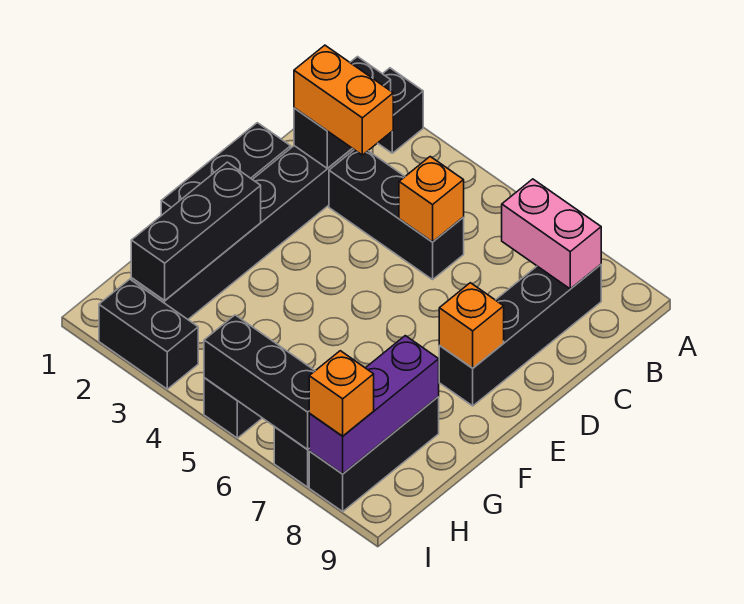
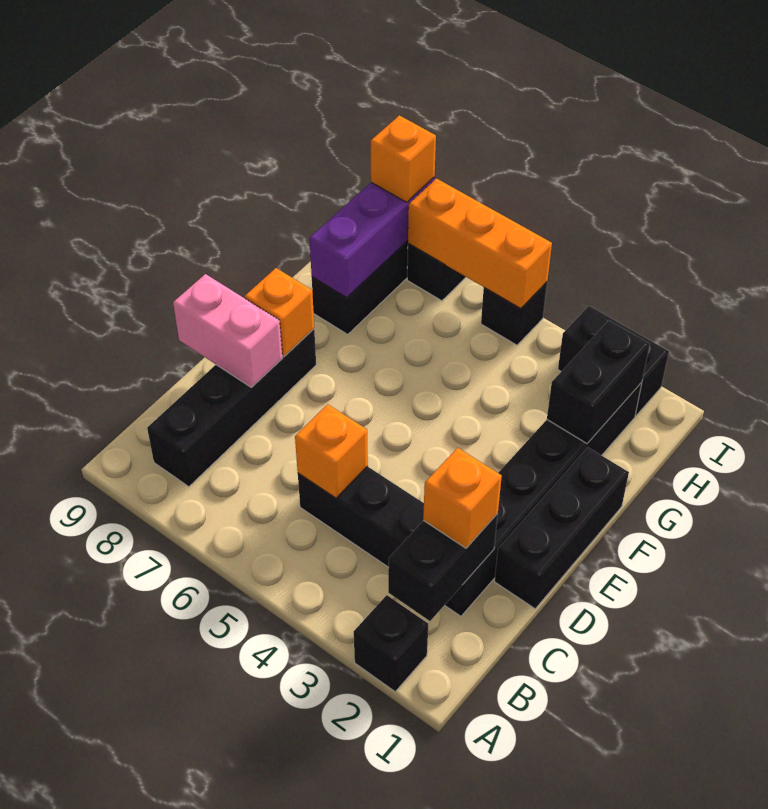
pink brick B7:B8 level 2 -> pink brick D8:D9 level 2
orange brick C2:C3 level 3 -> orange brick C2 level 3
black brick F2:H2 level 2 -> black brick G2:H2 level 2
black brick I5:I7 level 2 -> orange brick I5:I7 level 2

